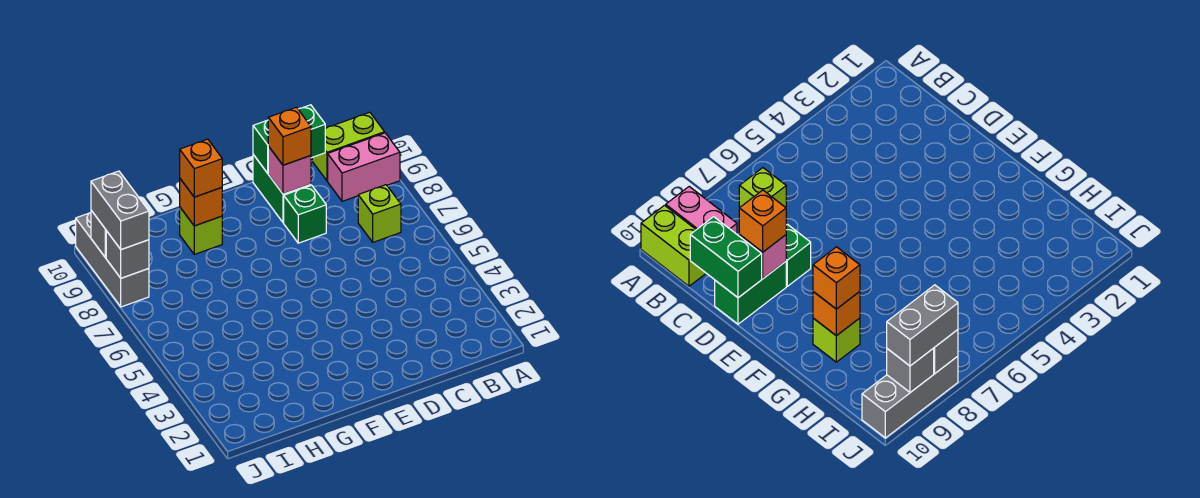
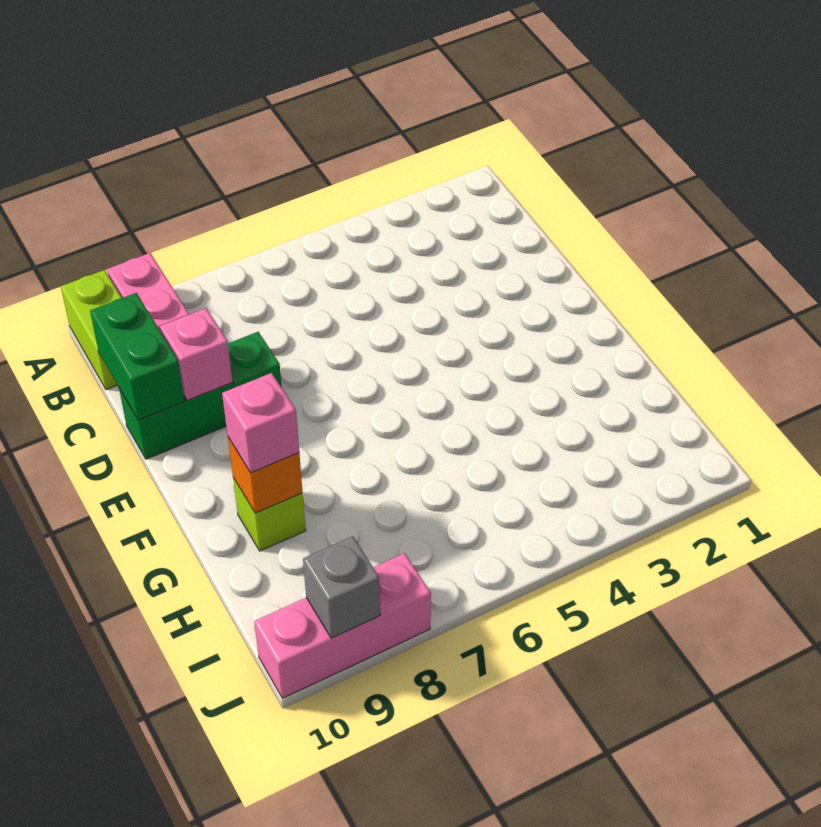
lime brick B7 level 1 -> none
orange brick D9 level 3 -> none
orange brick G9 level 3 -> pink brick G9 level 3
grey brick J8:J10 level 1 -> pink brick J8:J10 level 1
grey brick J8 level 2 -> none
grey brick J8:J9 level 3 -> none

